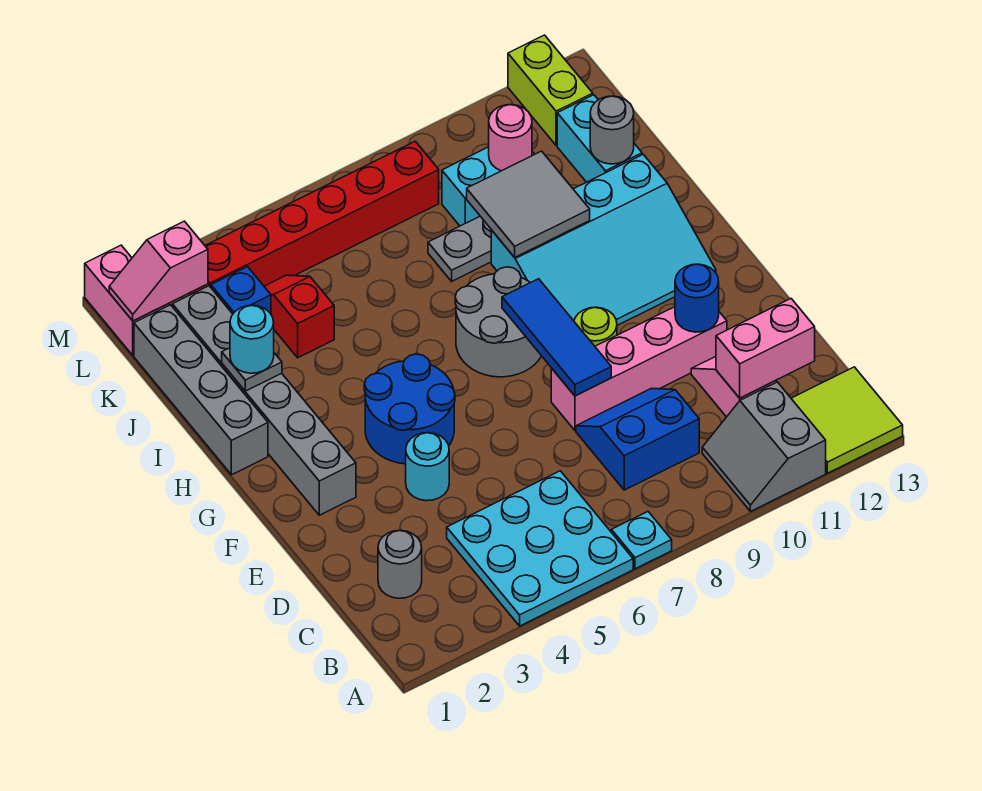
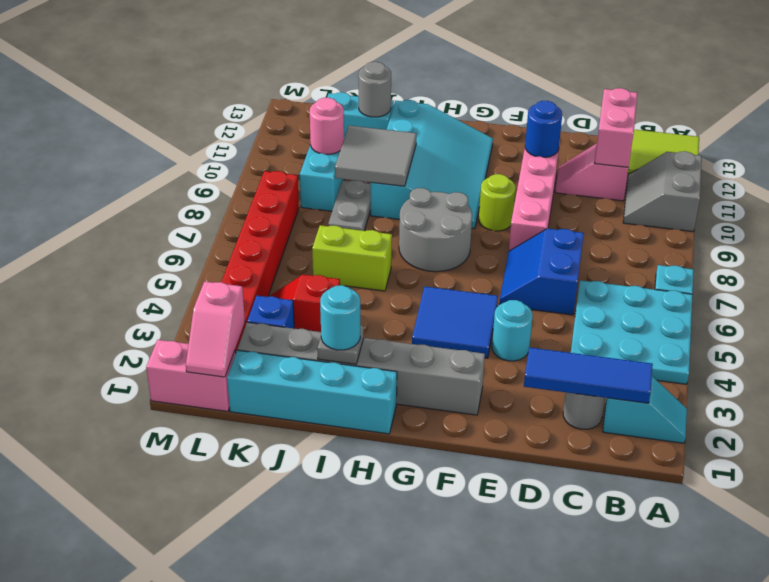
none -> cyan slope A2:B2 level 1 top B
grey slope A10:B11 level 1 top 11 -> grey slope A10:B11 level 1 top A
blue slope C8:D9 level 1 top C -> blue slope D6:E7 level 1 top D
blue tile E8:G8 level 2 -> blue tile B2:D2 level 2
blue round brick F4:G5 level 1 -> blue tile F4:G5 level 1
grey brick H1:K1 level 1 -> cyan brick H1:K1 level 1
lime brick L12:M12 level 1 -> lime brick I6:J6 level 1

